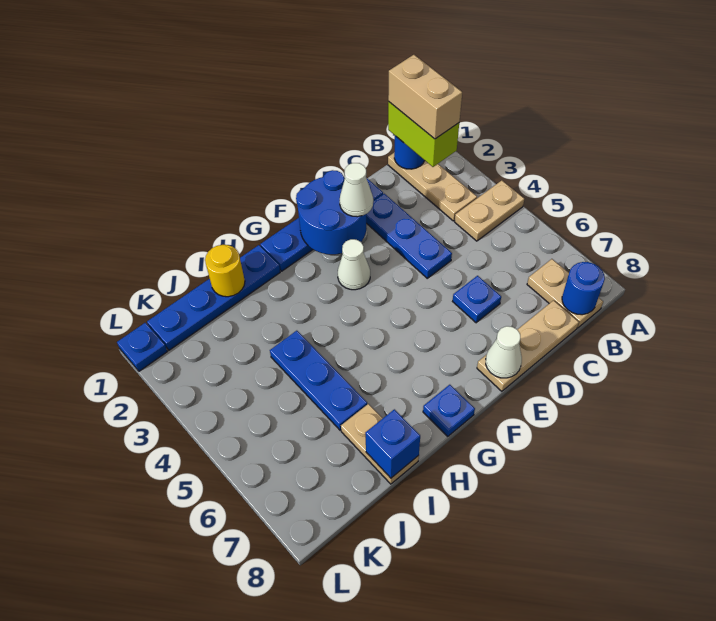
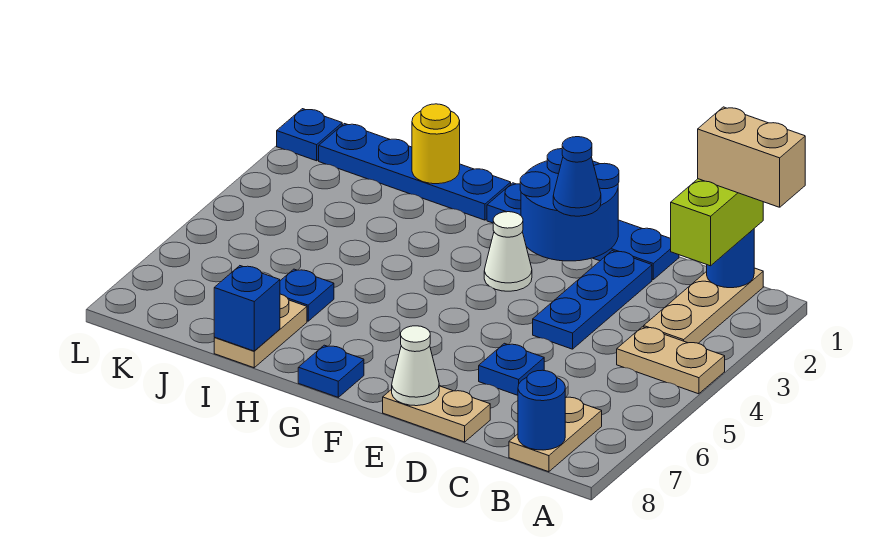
tan brick B1:B2 level 4 -> tan brick A1:B1 level 4
tan plate C8:E8 level 1 -> tan plate D8:E8 level 1
white cone E2 level 3 -> blue cone E2 level 3
blue plate I4:I6 level 1 -> blue plate I6 level 1

